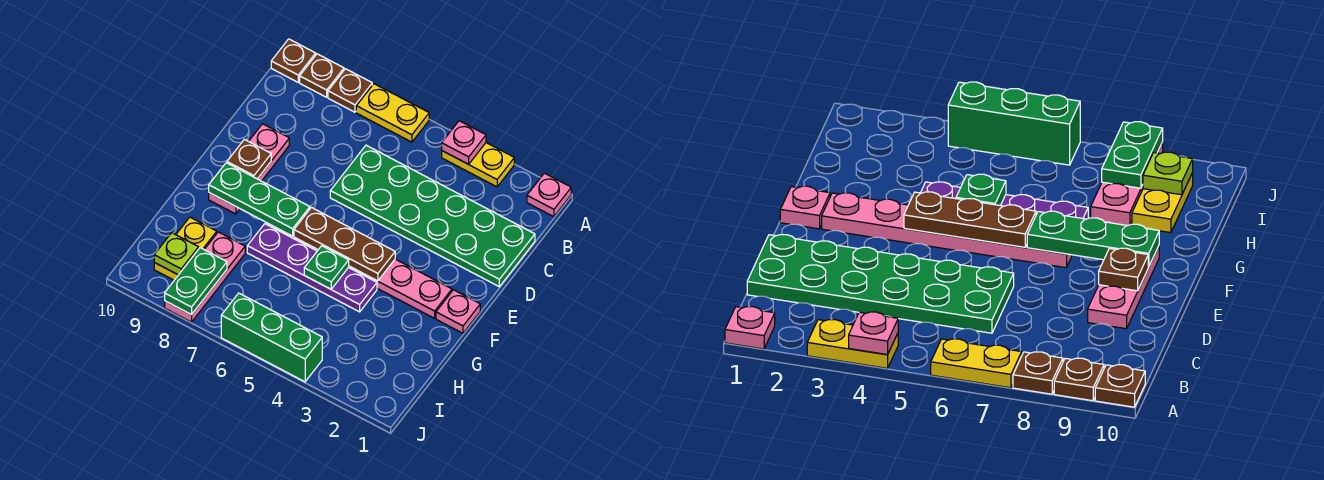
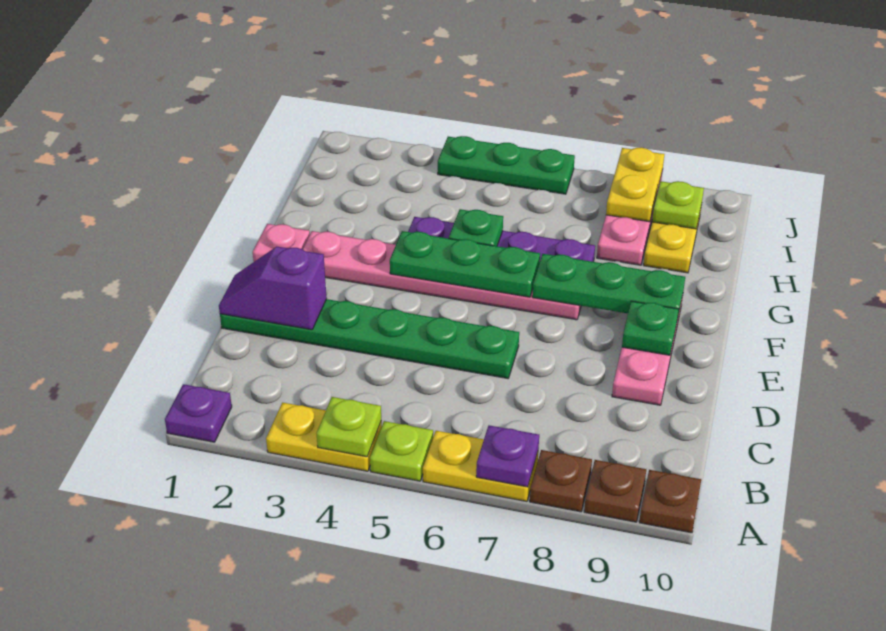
pink plate A1 level 1 -> purple plate A1 level 1
pink plate A4 level 2 -> lime plate A4 level 2
none -> lime plate A5 level 1
none -> purple plate A7 level 2
green plate C1:D6 level 1 -> green plate D1:D6 level 1
none -> purple slope D1:D2 level 2 top 2
brown plate E9 level 2 -> green plate E9 level 2
brown plate F4:F6 level 2 -> green plate F4:F6 level 2
green plate I8:J8 level 2 -> yellow plate I8:J8 level 2
green brick J4:J6 level 1 -> green plate J4:J6 level 1

